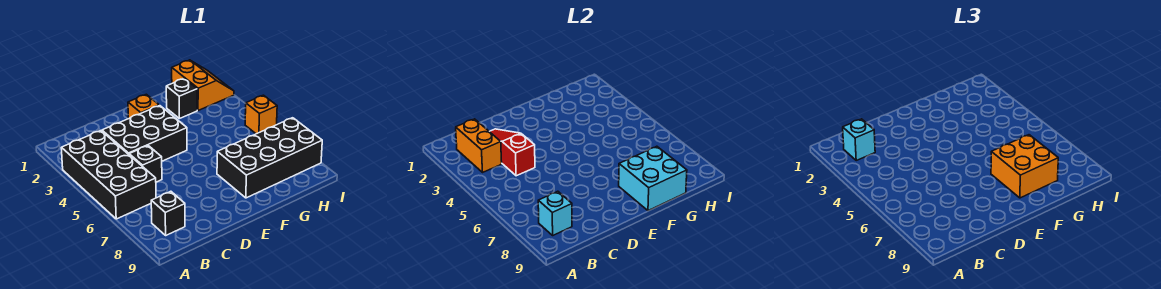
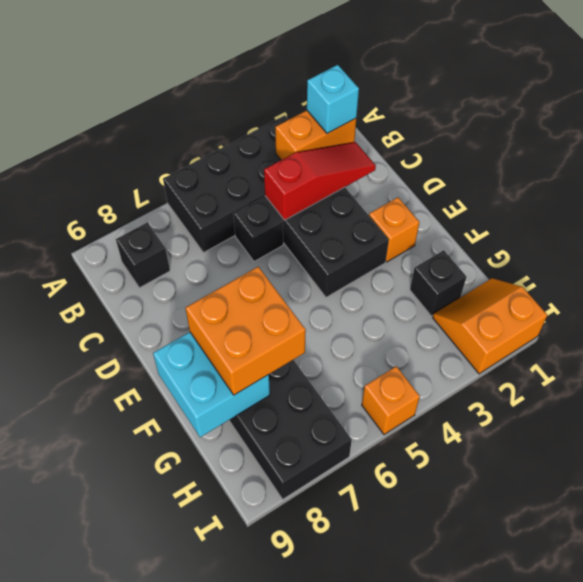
cyan brick B8 level 2 -> none
orange slope H1:I2 level 1 top H -> orange slope H1:I2 level 1 top I

